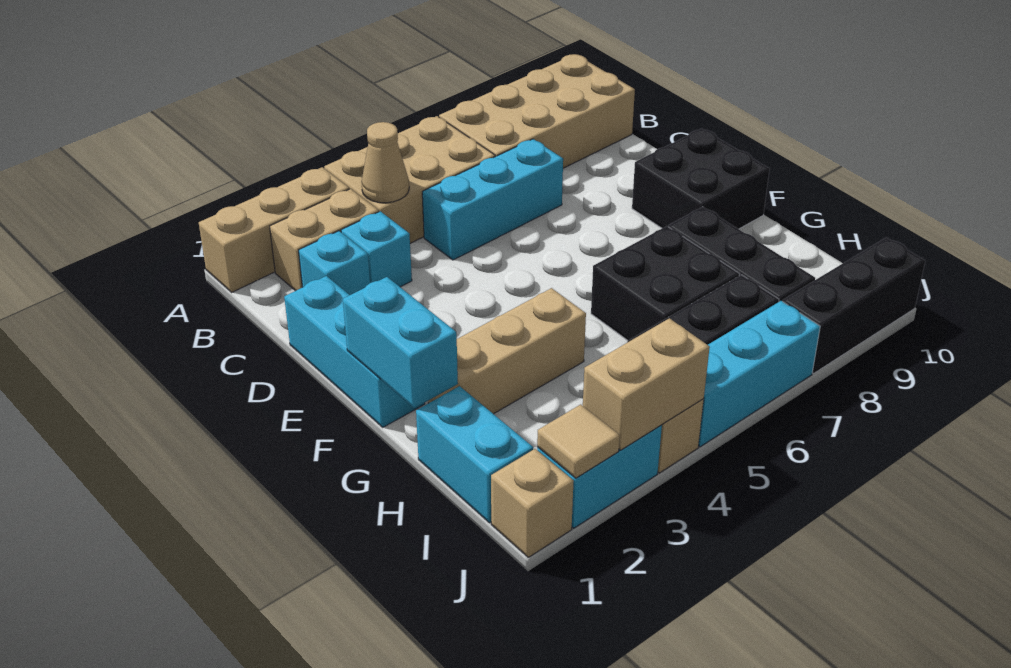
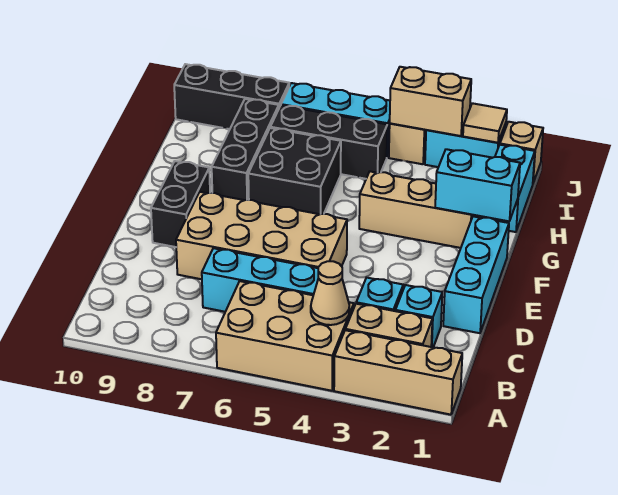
tan brick A7:B10 level 1 -> tan brick D5:E8 level 1
black brick E9:F10 level 1 -> black brick E9:F9 level 1
cyan brick F1:G1 level 2 -> cyan brick G1:G2 level 2

